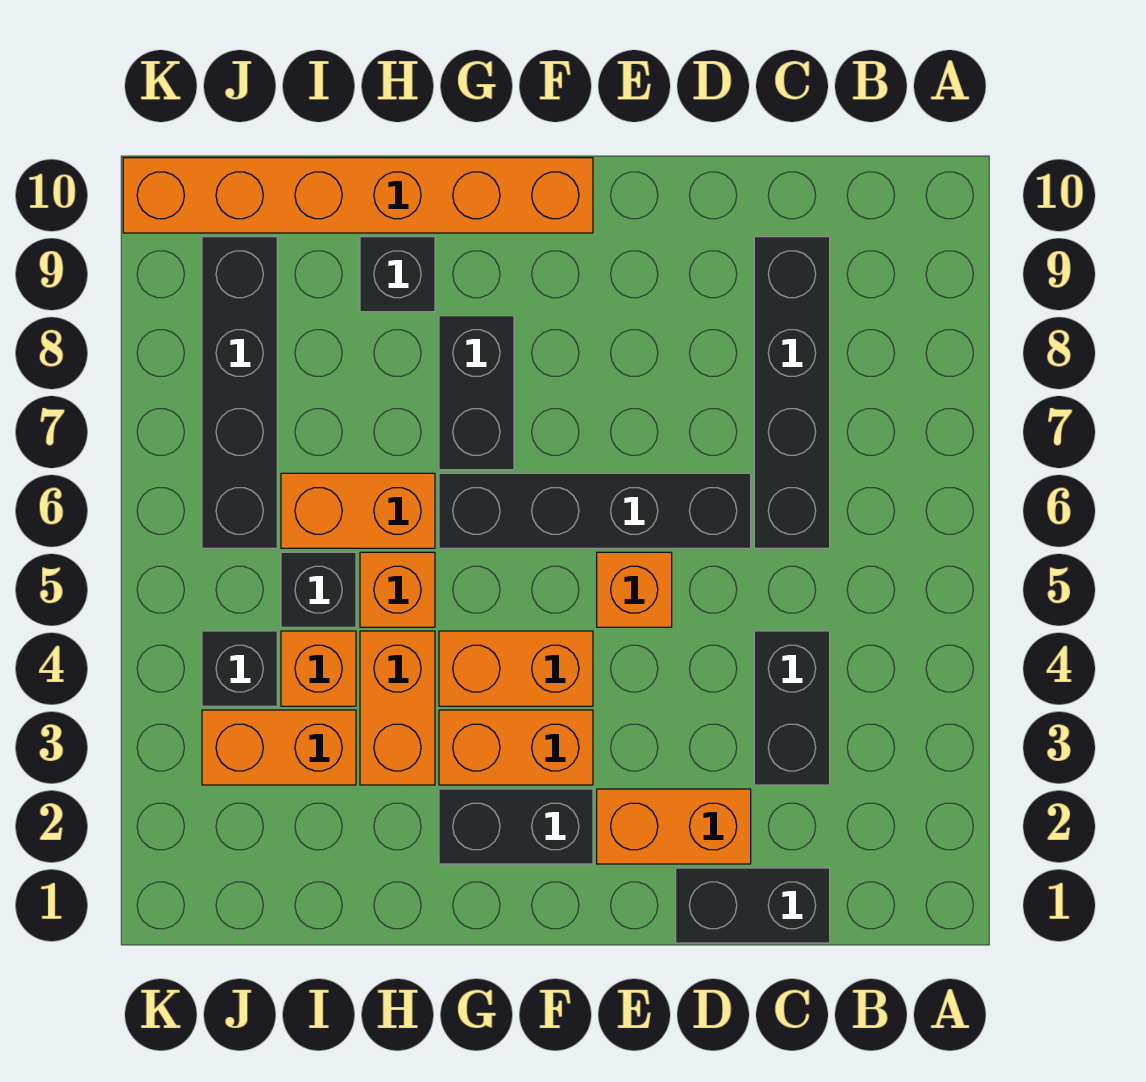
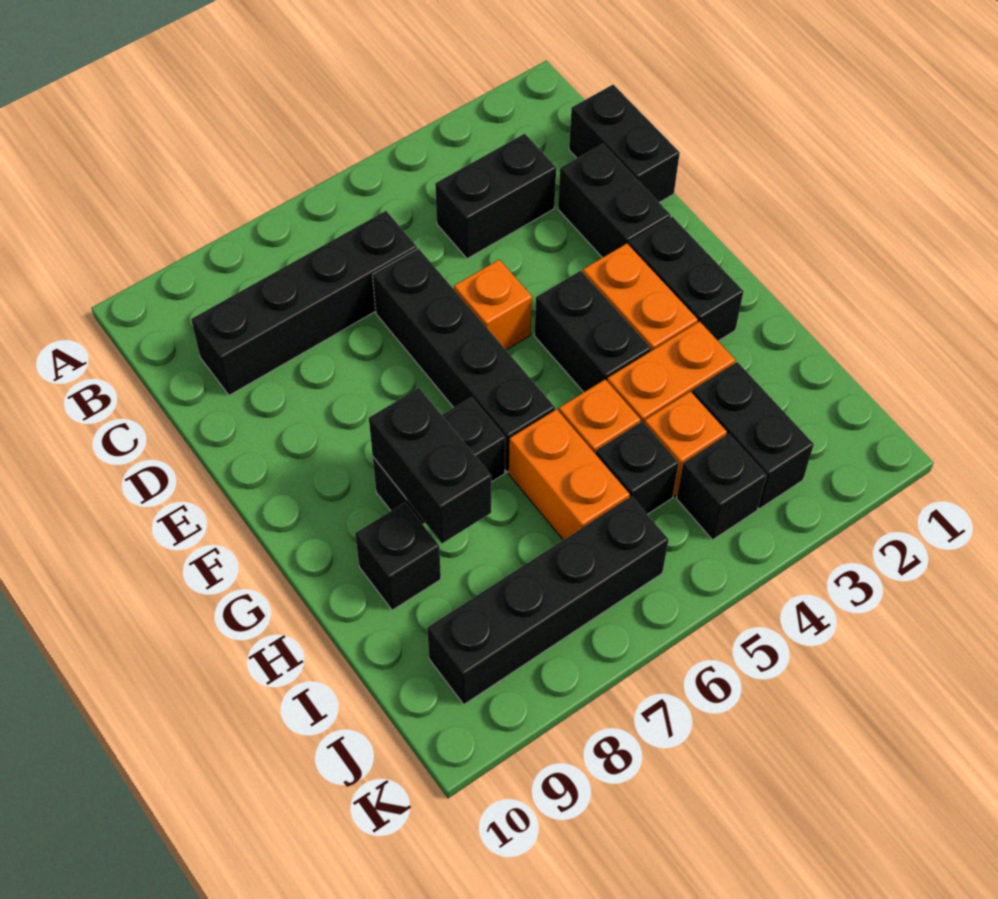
orange brick D2:E2 level 1 -> black brick D2:E2 level 1
orange brick F4:G4 level 1 -> black brick F4:G4 level 1
orange brick F10:K10 level 1 -> none
none -> black brick G8:H8 level 2
orange brick I3:J3 level 1 -> black brick I3:J3 level 1

